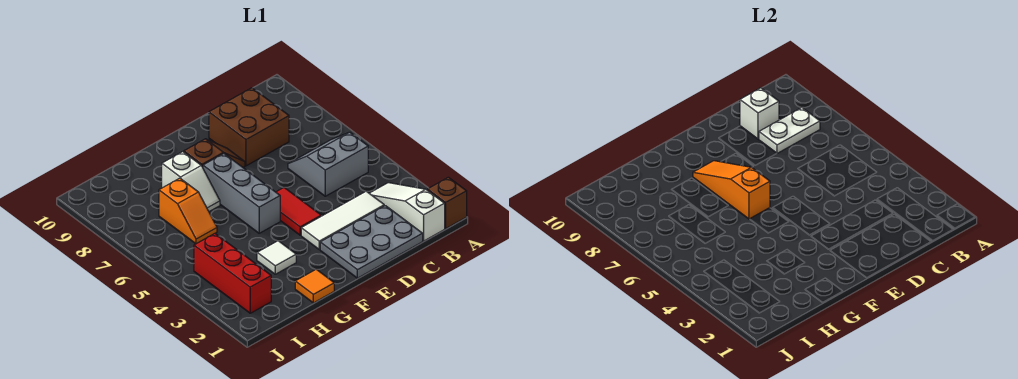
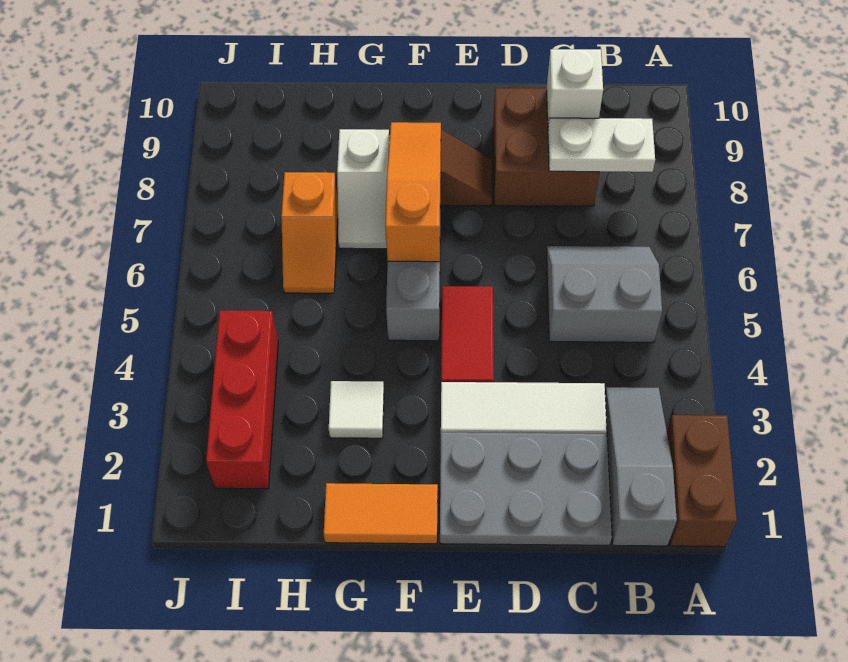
brown brick A1 level 1 -> brown brick A1:A2 level 1
white slope B1:B3 level 1 top 1 -> grey slope B1:B3 level 1 top 1
orange tile G1 level 1 -> orange tile F1:G1 level 1

